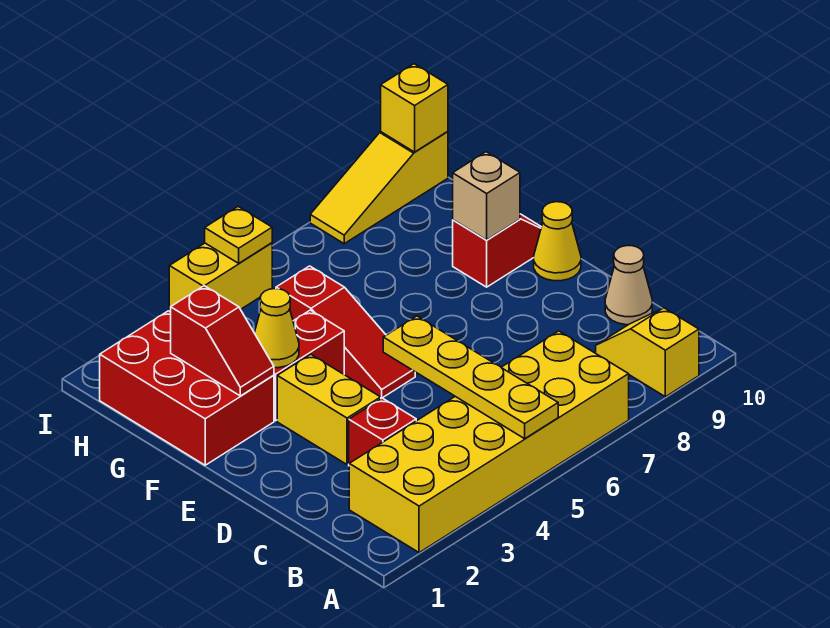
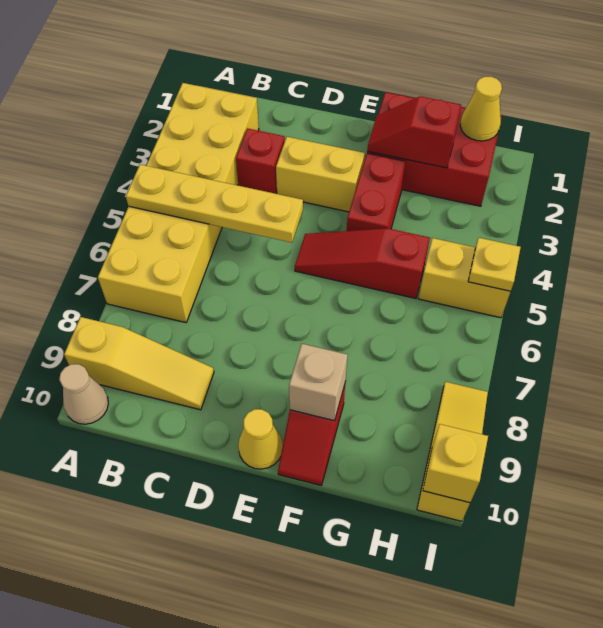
yellow slope A9:B9 level 1 top A -> yellow slope A9:C9 level 1 top A
tan cone C10 level 1 -> tan cone A10 level 1
yellow cone F3 level 2 -> yellow cone H1 level 2
yellow brick I4:I5 level 1 -> yellow brick H5:I5 level 1

